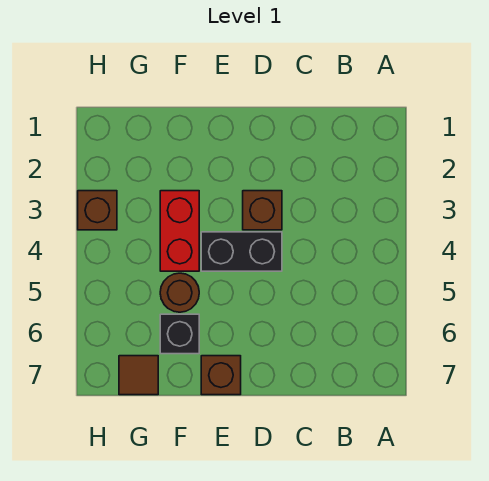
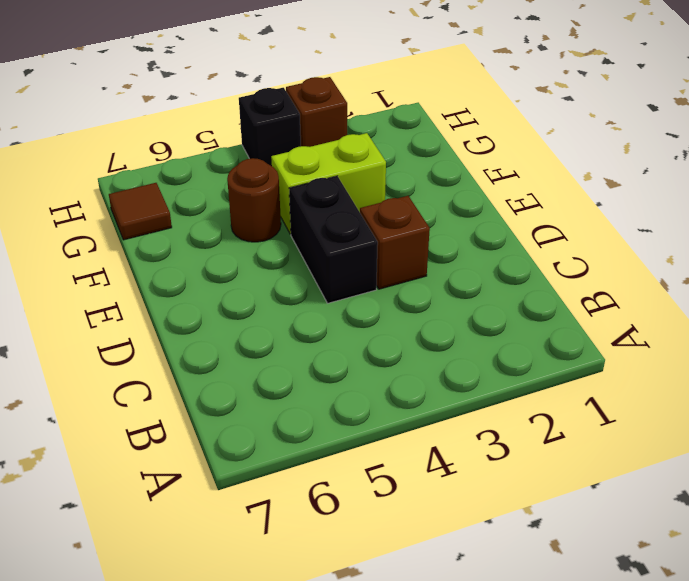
brown brick E7 level 1 -> none
red brick F3:F4 level 1 -> lime brick F3:F4 level 1
black brick F6 level 1 -> black brick H4 level 1

